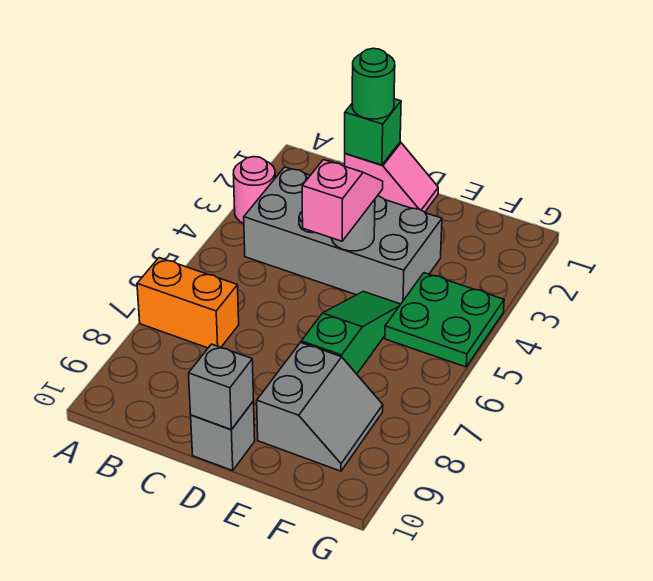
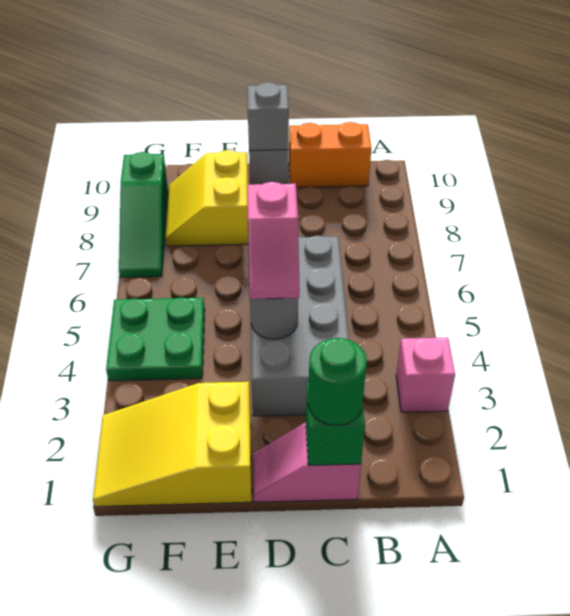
pink round brick A3 level 1 -> pink brick A3 level 1
orange brick A7:B7 level 1 -> orange brick B10:C10 level 1
grey brick B3:E4 level 1 -> grey brick C3:D6 level 1
none -> yellow slope E1:G2 level 1 top E
green slope E5:E7 level 1 top 7 -> green slope G7:G9 level 1 top 9
grey slope E8:F9 level 1 top E -> yellow slope E8:F9 level 1 top E

